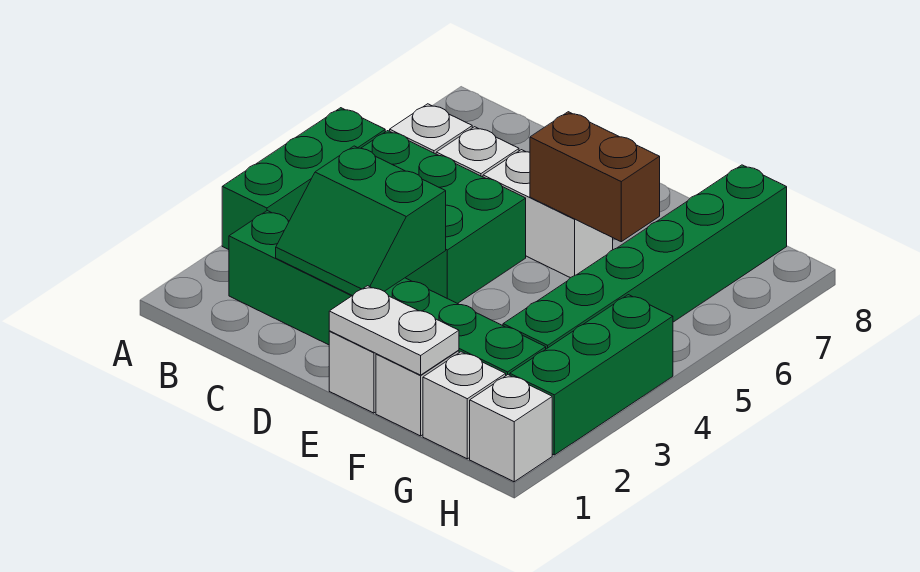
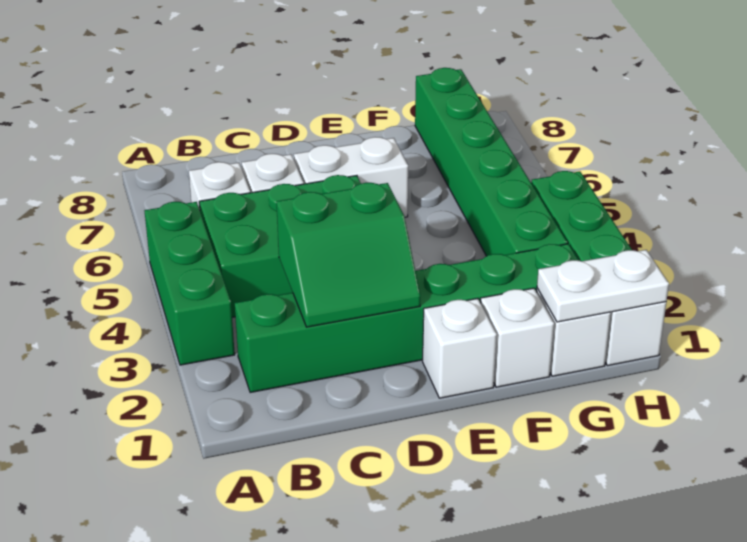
white plate E1:F1 level 2 -> white plate G1:H1 level 2
brown brick E6:F6 level 2 -> none

